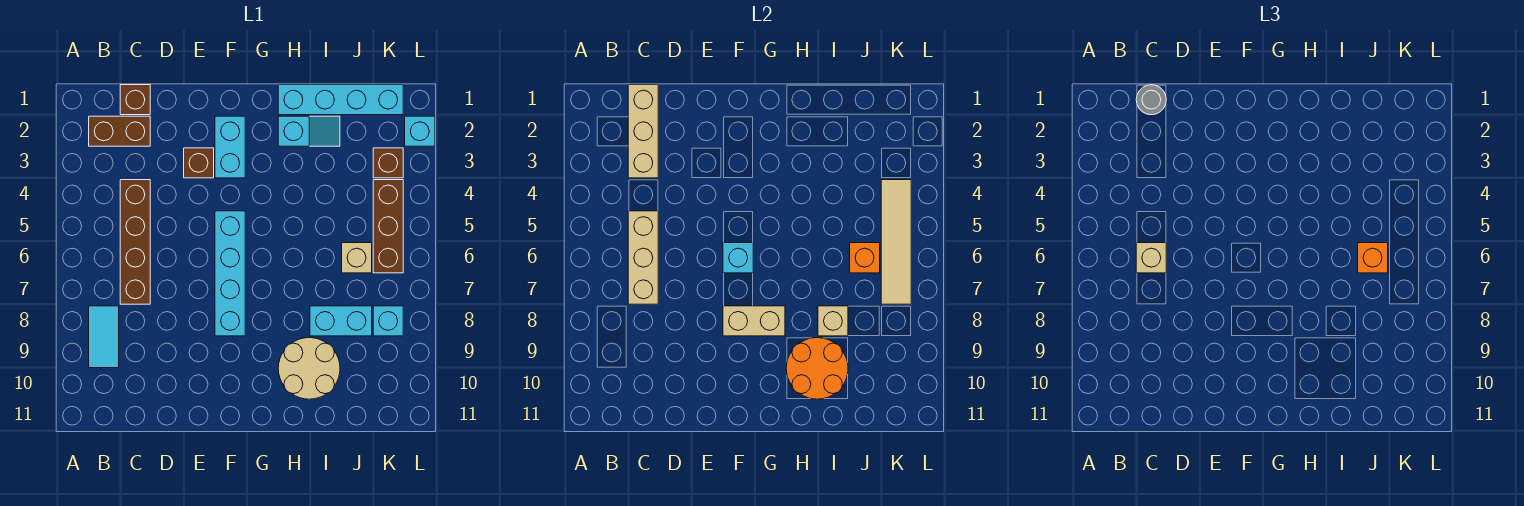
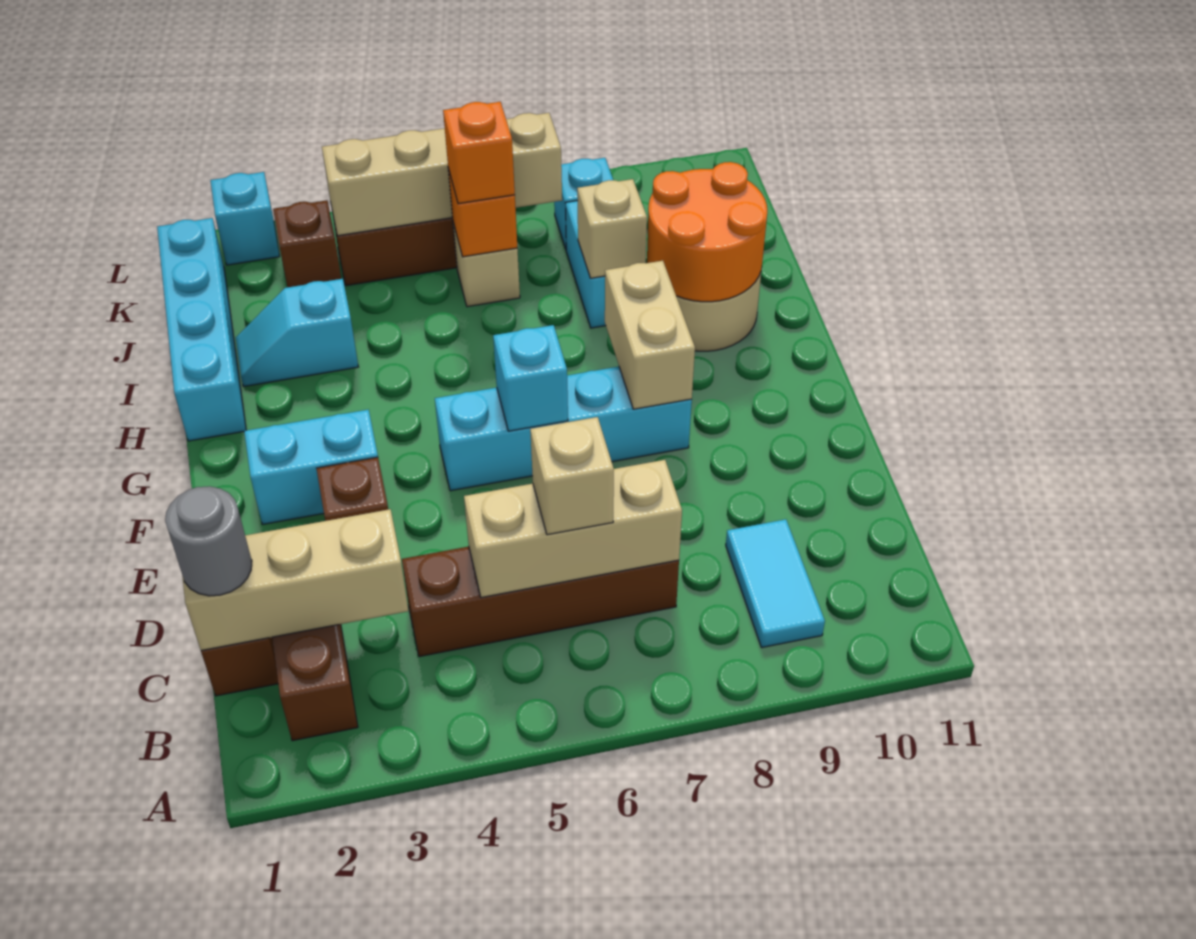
cyan tile B8:B9 level 1 -> cyan tile B9:C9 level 1
cyan slope H2:I2 level 1 top H -> cyan slope I2:I3 level 1 top 3
tan tile K4:K7 level 2 -> tan brick K4:K7 level 2

